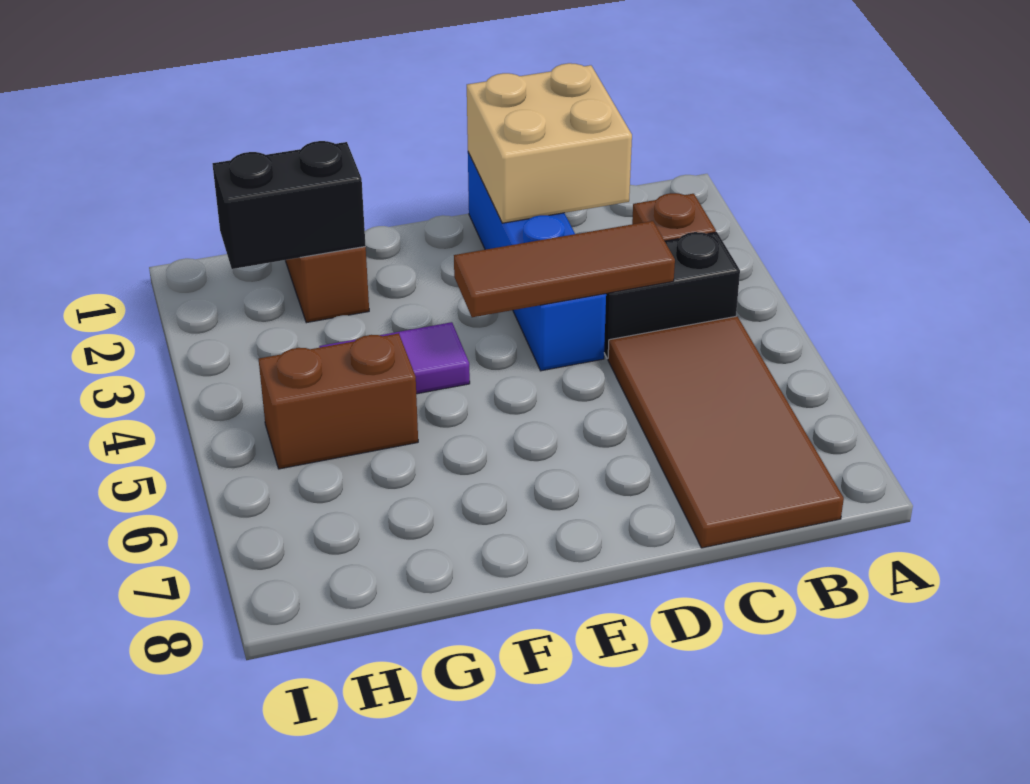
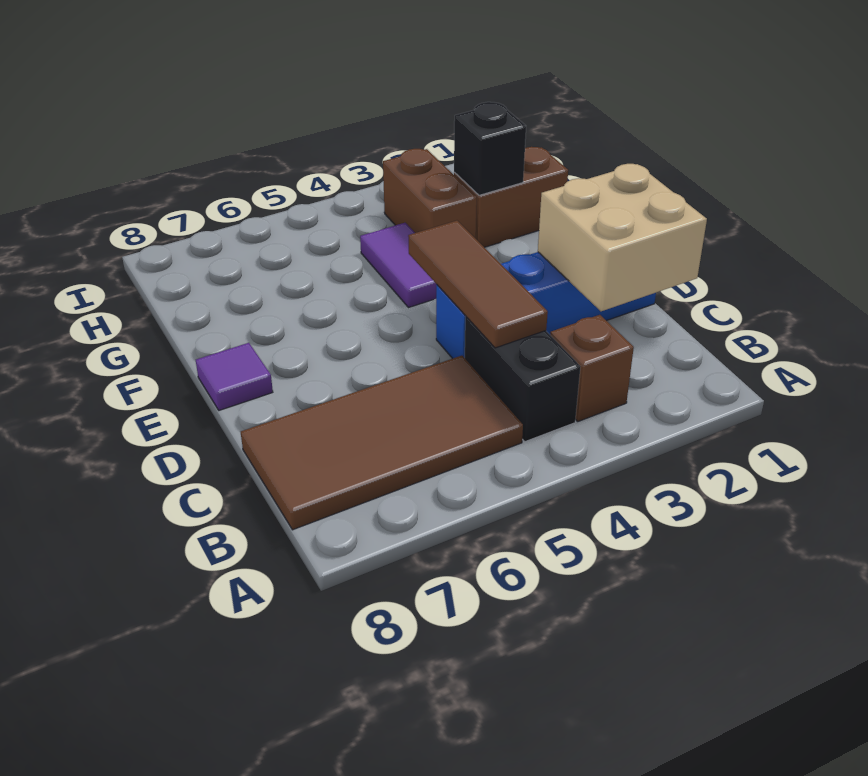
none -> purple tile E8 level 1
black brick G2:H2 level 2 -> black brick G2 level 2
brown brick G5:H5 level 1 -> brown brick G3:H3 level 1

